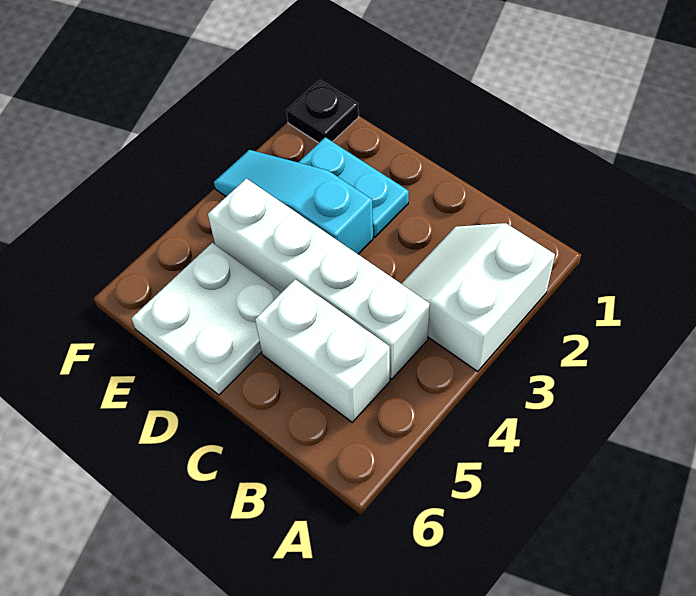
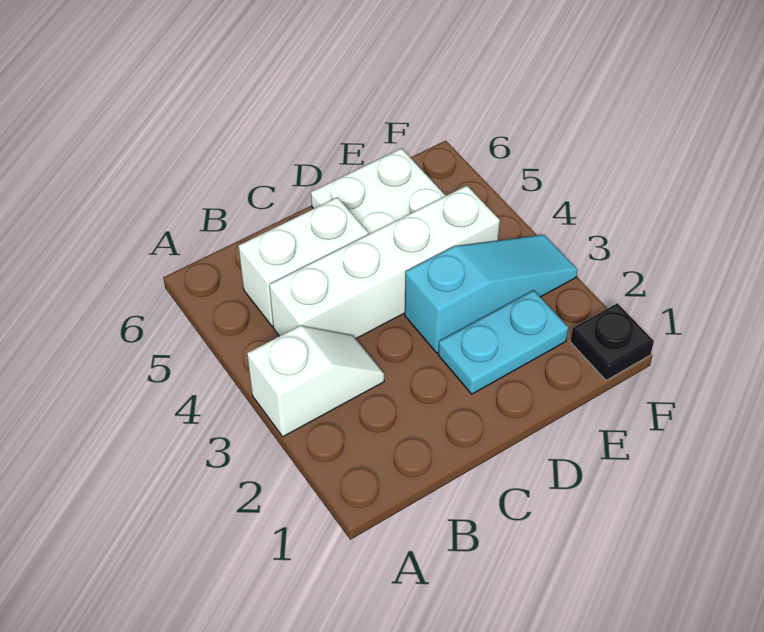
white slope A2:B3 level 1 top A -> white slope A3:B3 level 1 top A

